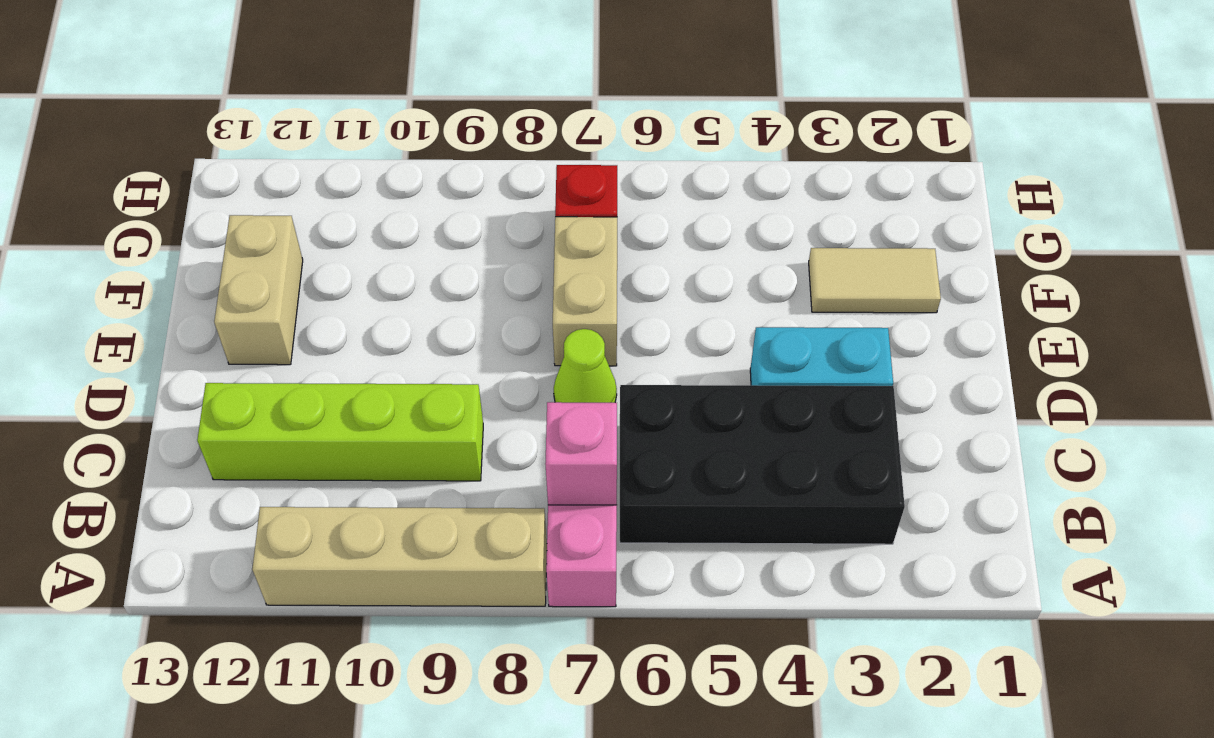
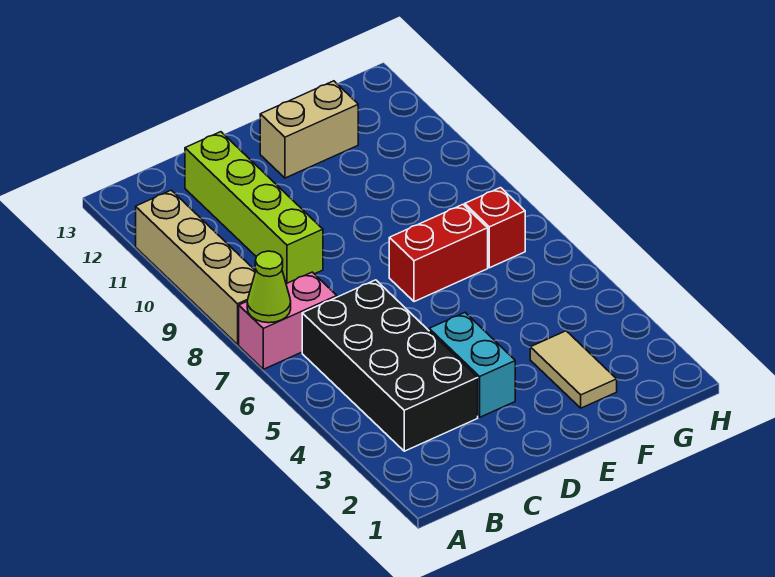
pink brick B7 level 2 -> none
lime cone D7 level 1 -> lime cone A7 level 2
tan brick E7:F7 level 1 -> red brick E7:F7 level 1

